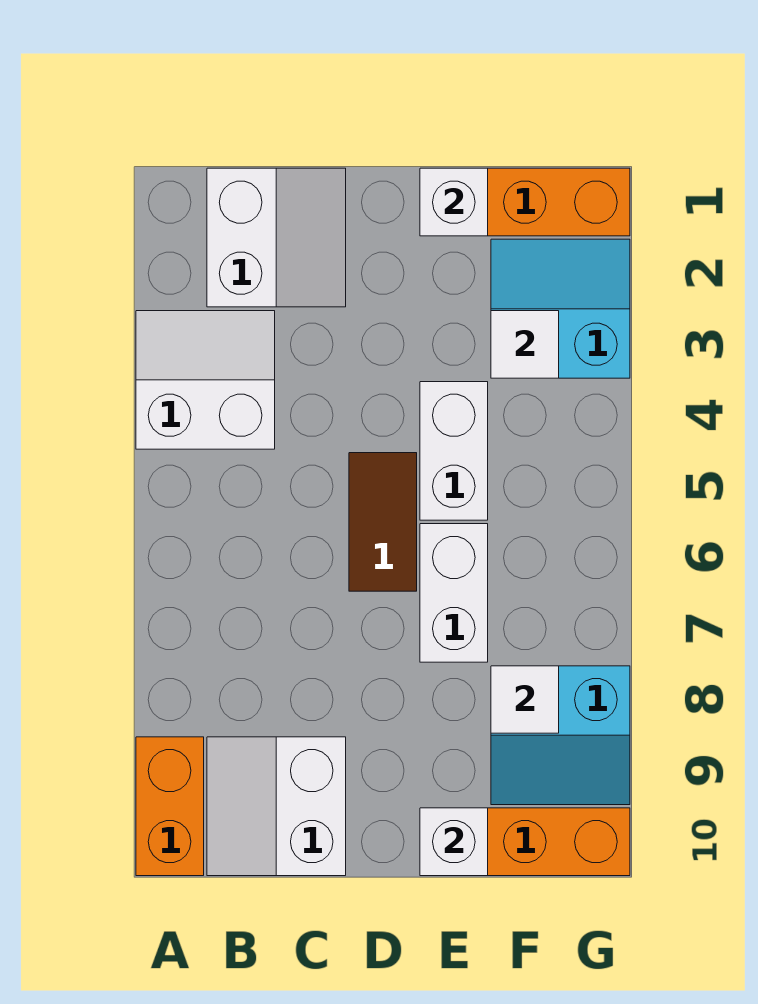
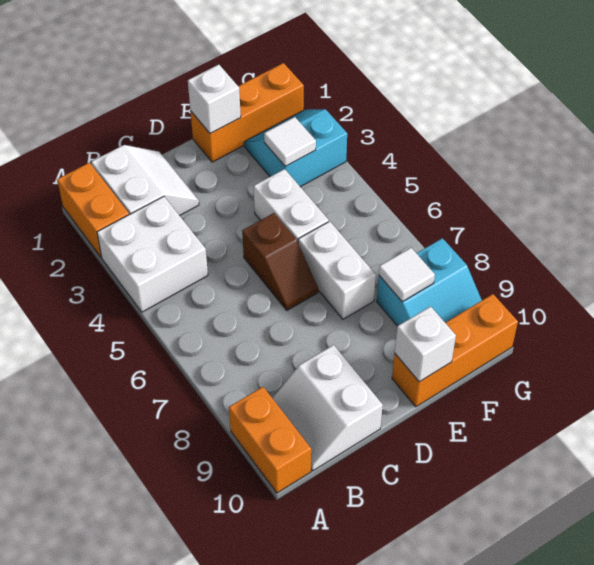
none -> orange brick A1:A2 level 1
white slope A3:B4 level 1 top 4 -> white brick A3:B4 level 1
brown tile D5:D6 level 1 -> brown slope D5:D6 level 1 top 5

